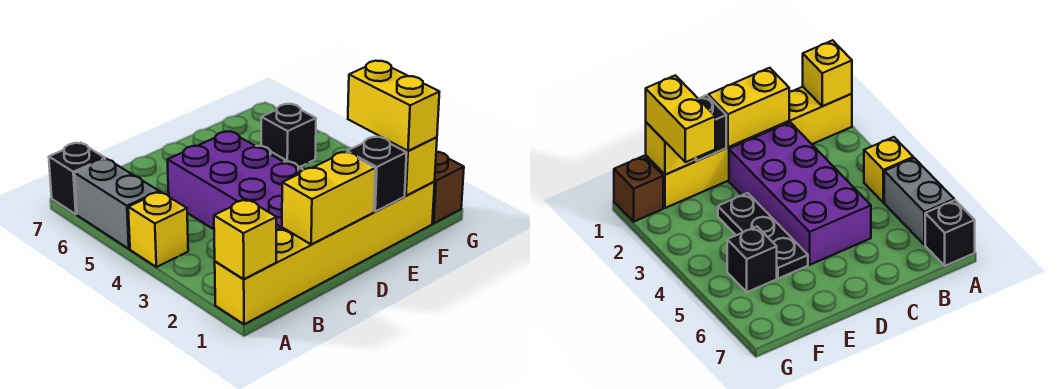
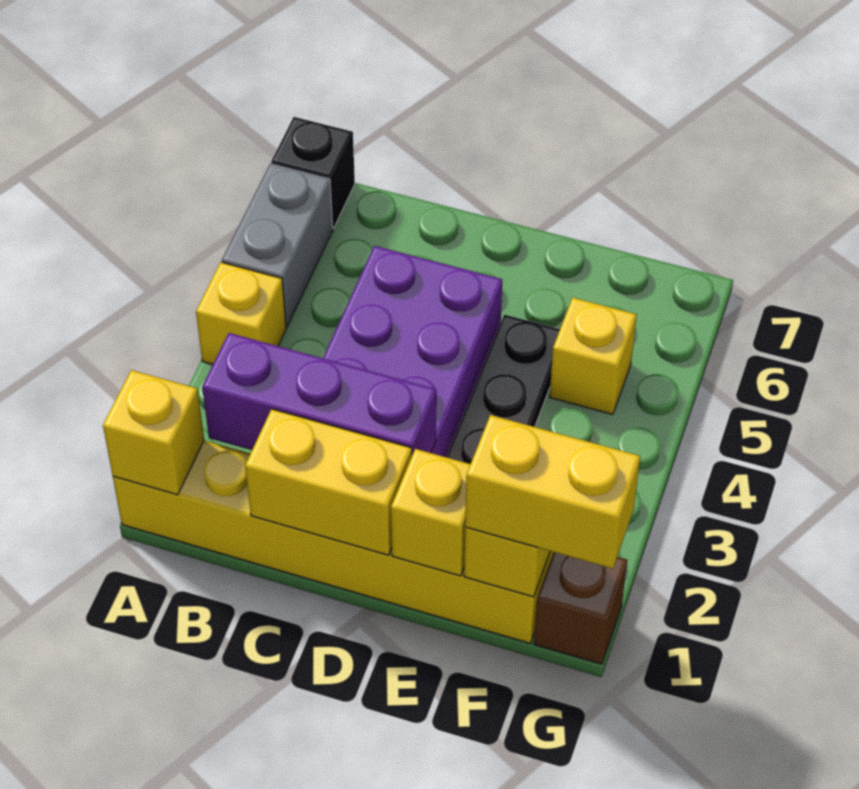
none -> purple brick B2:D2 level 2
black brick E1 level 2 -> yellow brick E1 level 2
yellow brick F1:F2 level 3 -> yellow brick F1:G1 level 3
black brick F5 level 1 -> yellow brick F5 level 1

